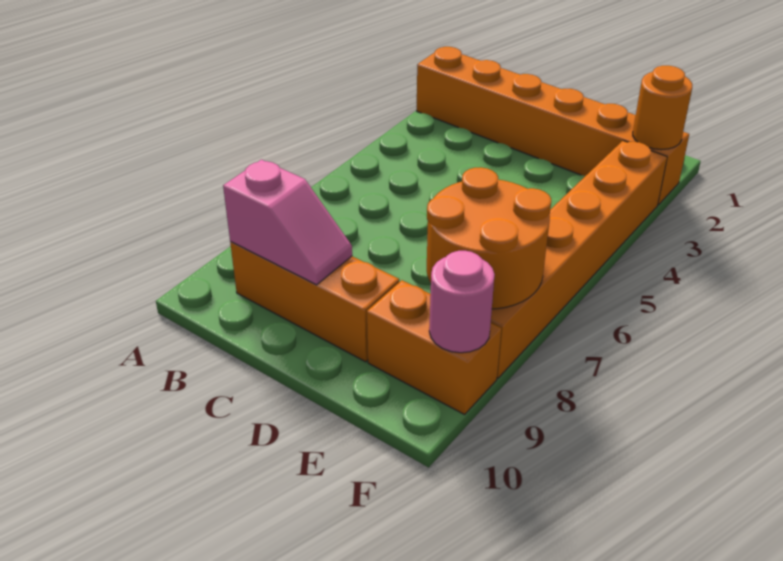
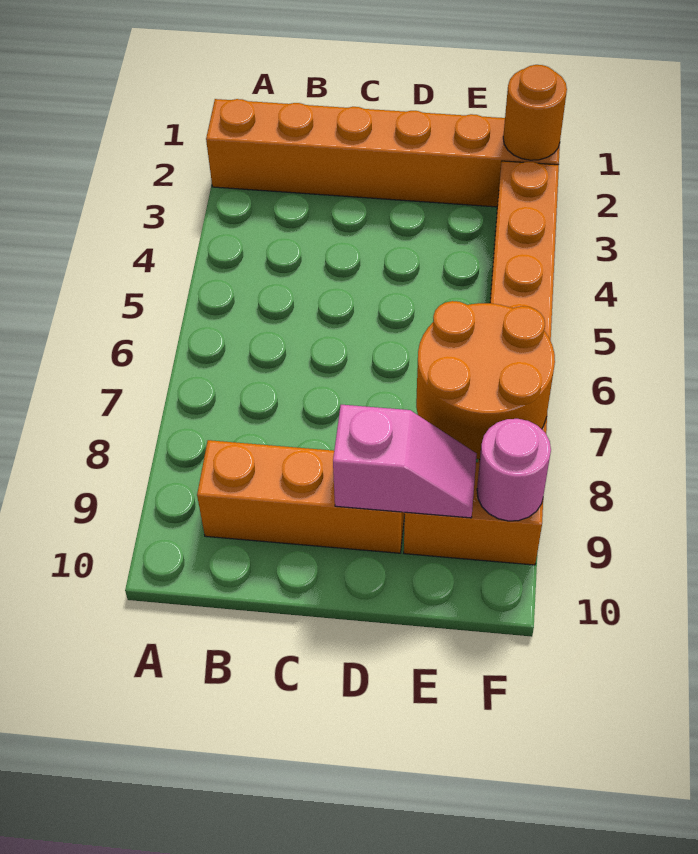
pink slope B9:C9 level 2 top B -> pink slope D9:E9 level 2 top D

